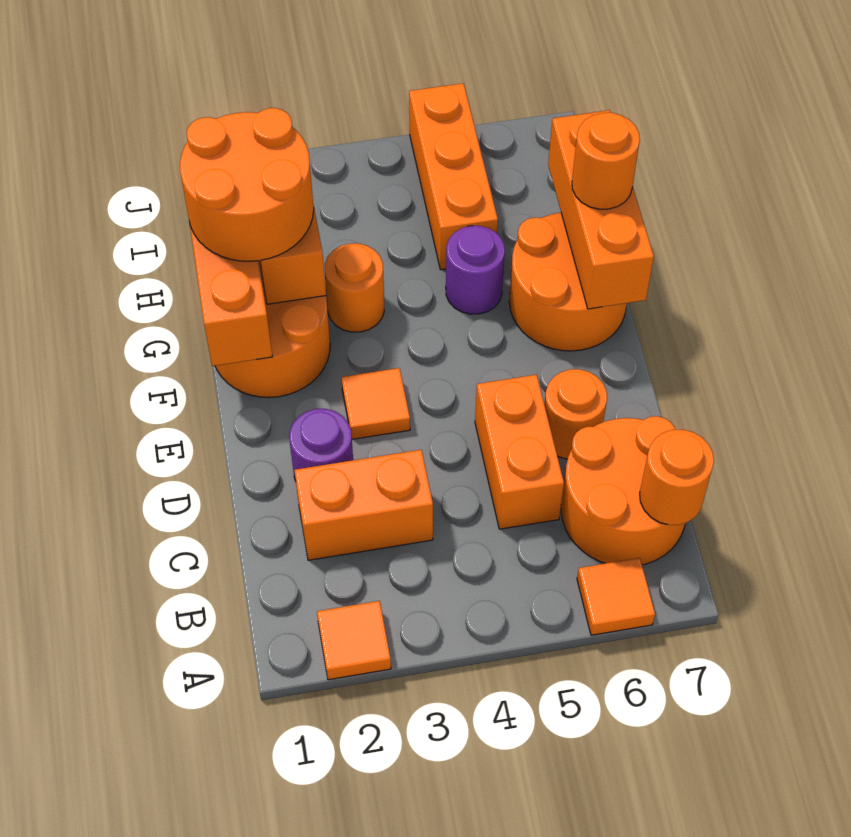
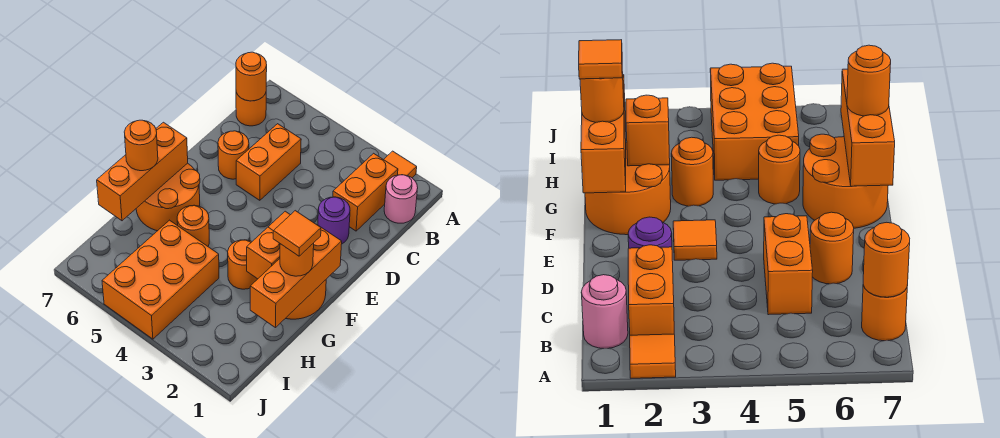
orange tile A6 level 1 -> orange tile G1 level 4
none -> pink round brick B1 level 1
orange round brick B6:C7 level 1 -> orange round brick B7 level 1
orange brick C2:C3 level 1 -> orange brick B2:C2 level 1
orange round brick G1:H2 level 3 -> orange round brick G1 level 3
purple round brick G5 level 1 -> orange round brick G5 level 1
orange brick H5:J5 level 1 -> orange brick H4:J5 level 1

